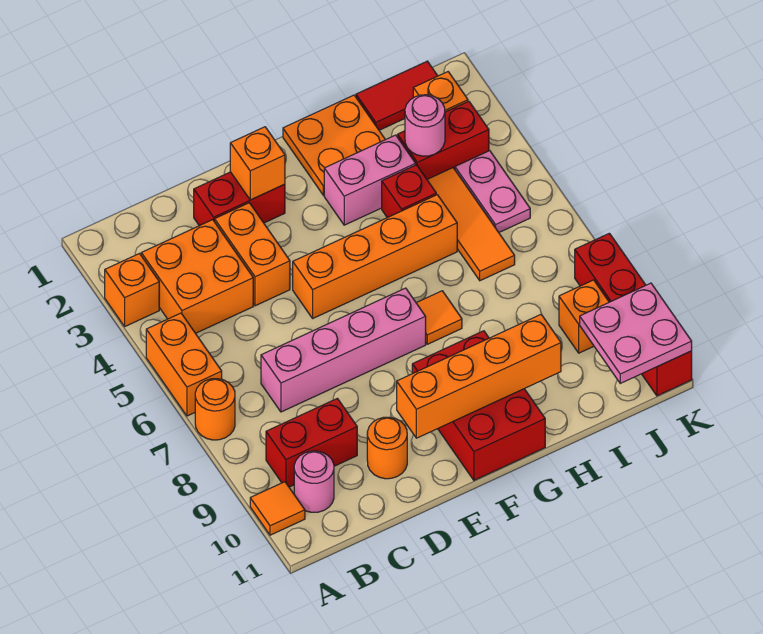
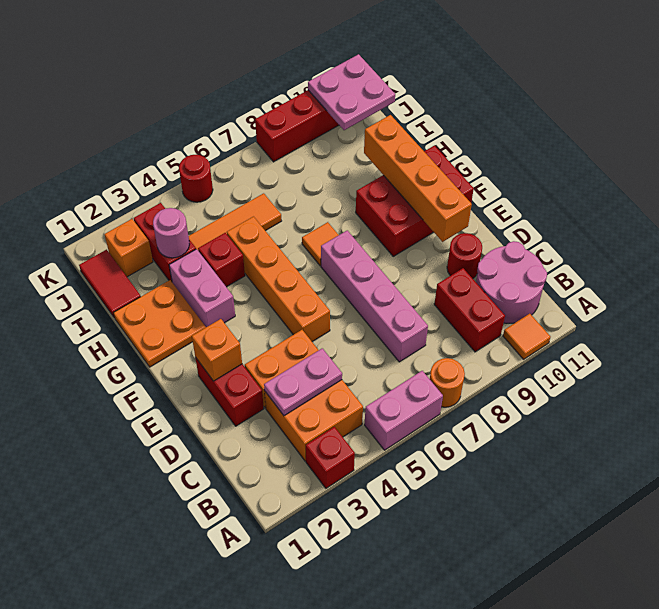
orange brick A3 level 1 -> red brick A3 level 1
orange brick A5:A6 level 1 -> pink brick A5:A6 level 1
pink round brick B10 level 1 -> pink round brick B10:C11 level 1
orange round brick D10 level 1 -> red round brick D10 level 1
pink plate J4:J5 level 1 -> pink plate C3:C4 level 2
orange brick J9 level 1 -> none
none -> red round brick K5 level 1

